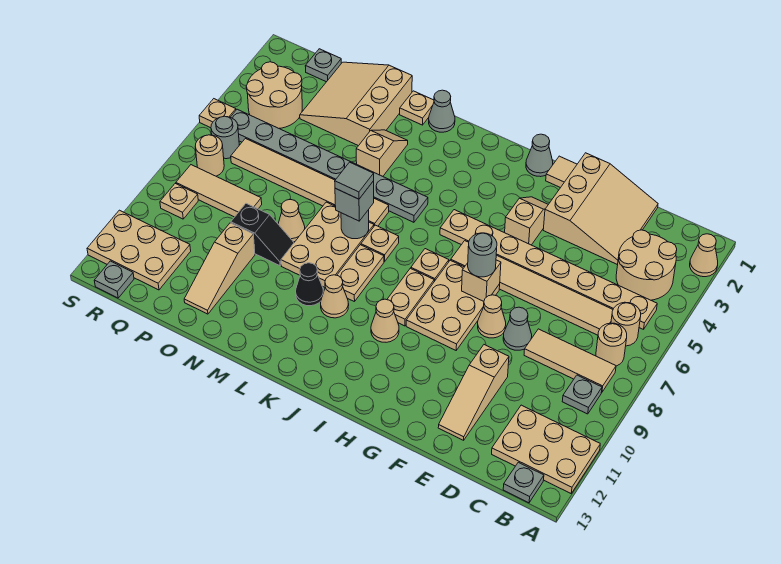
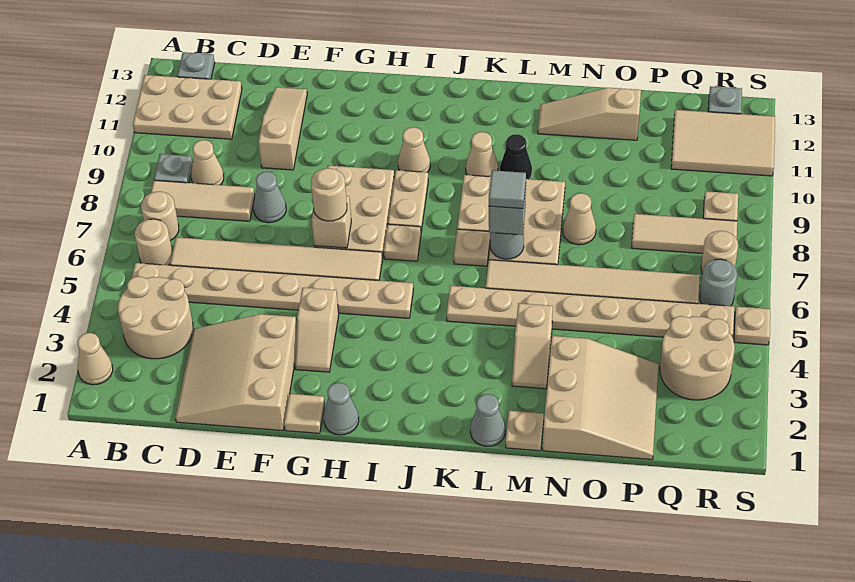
tan cone F8 level 1 -> tan cone C9 level 1
grey round brick G7 level 3 -> tan round brick G7 level 3
grey plate K5:R5 level 1 -> tan plate K5:R5 level 1
black slope N9:O9 level 1 top O -> none
tan slope O10:O12 level 1 top 10 -> tan slope M12:O12 level 1 top O
grey plate Q1 level 1 -> none
tan plate Q11:S12 level 1 -> tan tile Q11:S12 level 1

